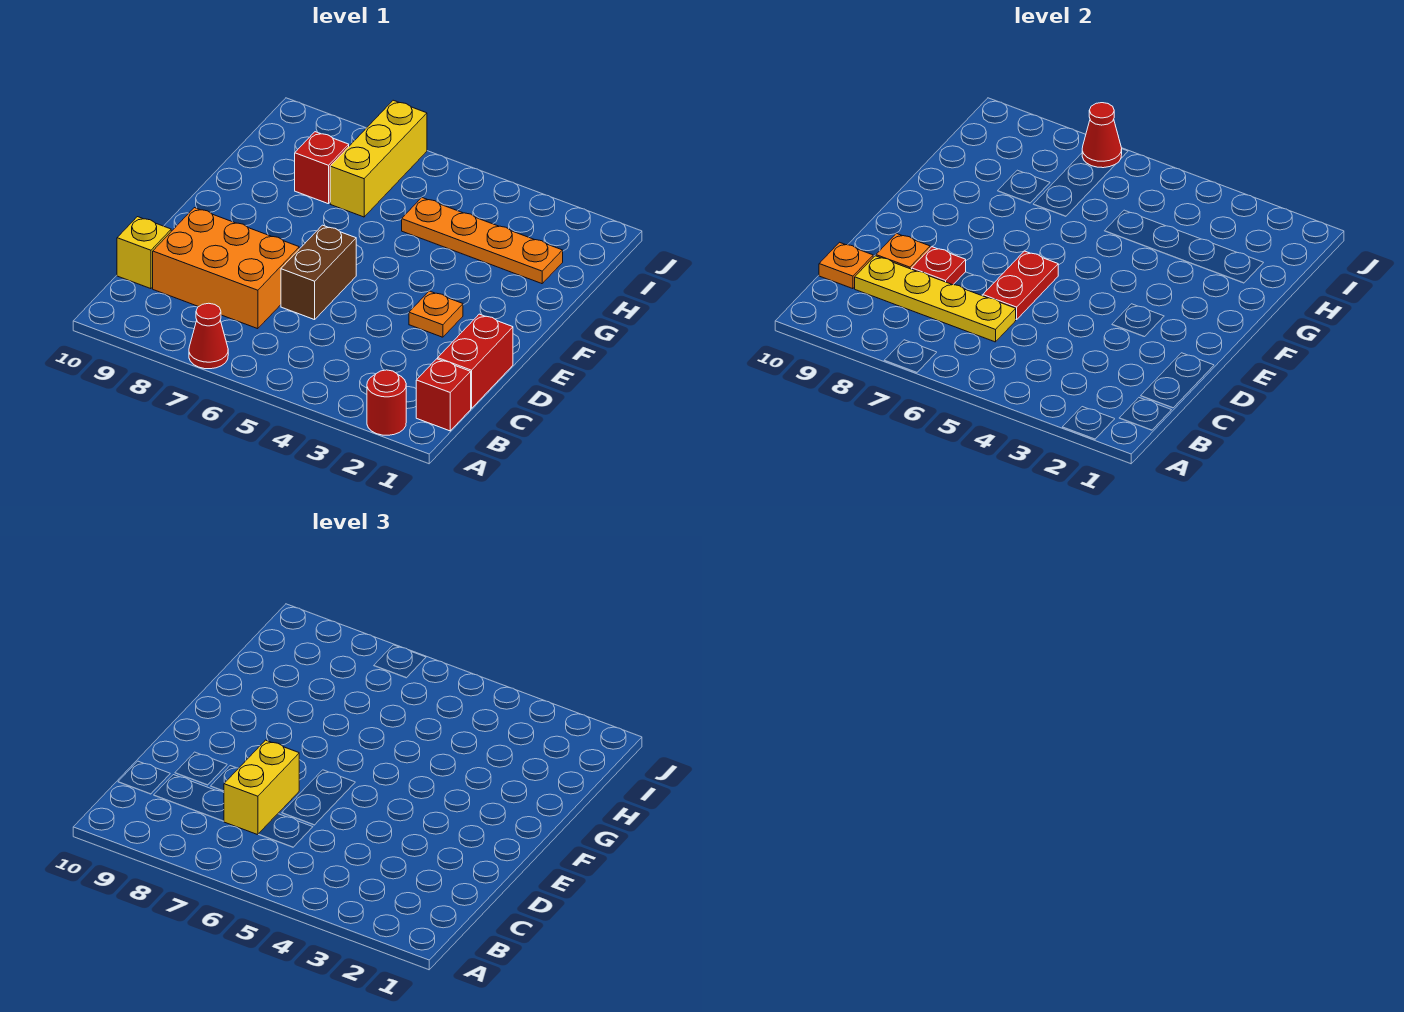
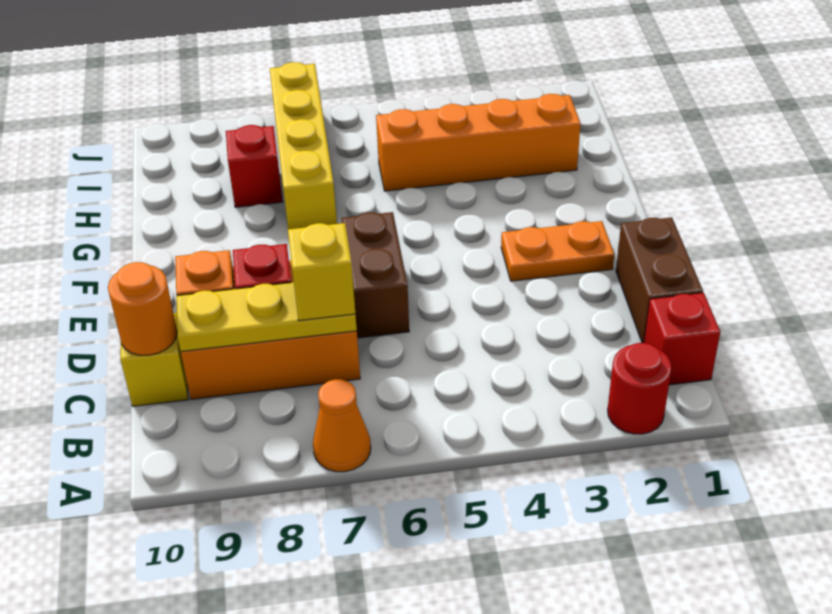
red cone A7 level 1 -> orange cone A7 level 1
red brick C1:D1 level 1 -> brown brick C1:D1 level 1
yellow plate C6:C9 level 2 -> yellow plate C7:C9 level 2
yellow brick C7:D7 level 3 -> yellow brick C7 level 3
orange plate C10 level 2 -> orange round brick C10 level 2
red plate D6:E6 level 2 -> none
orange plate E3 level 1 -> orange plate E2:E3 level 1
orange plate H2:H5 level 1 -> orange brick H2:H5 level 1
yellow brick H7:J7 level 1 -> yellow brick G7:J7 level 1
red cone J7 level 2 -> none

